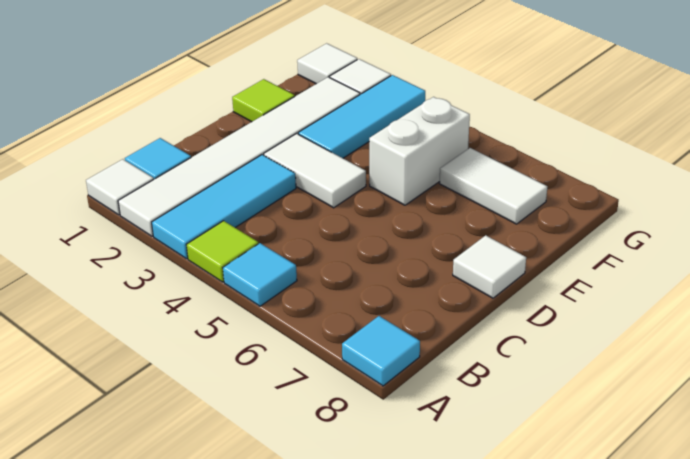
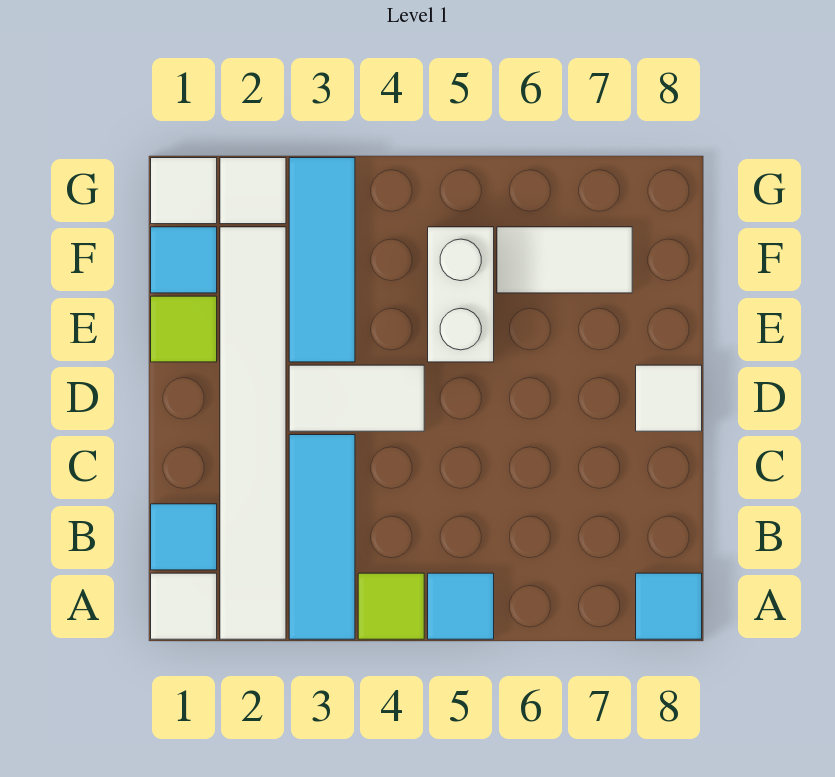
none -> cyan tile F1 level 1

